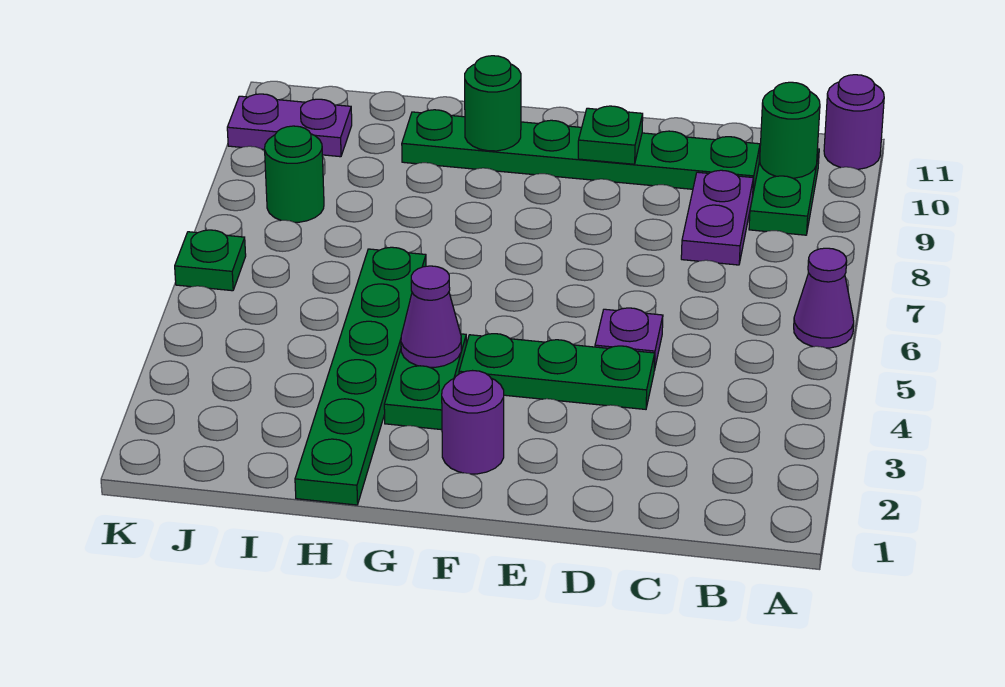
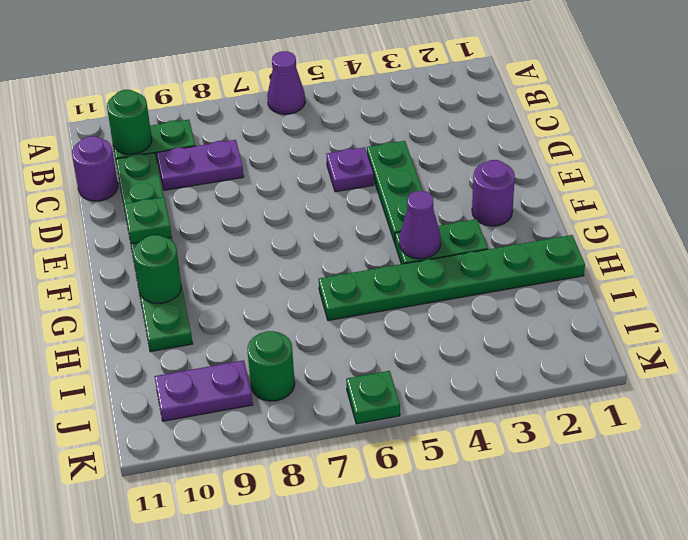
purple round brick A11 level 1 -> purple round brick C11 level 1
purple plate J10:K10 level 1 -> purple plate J9:J10 level 1

